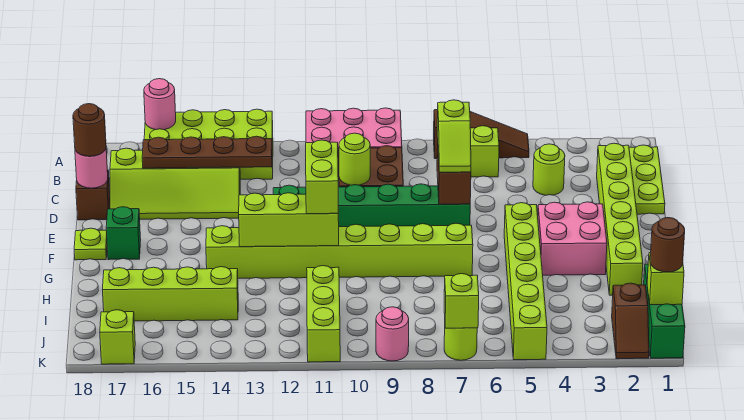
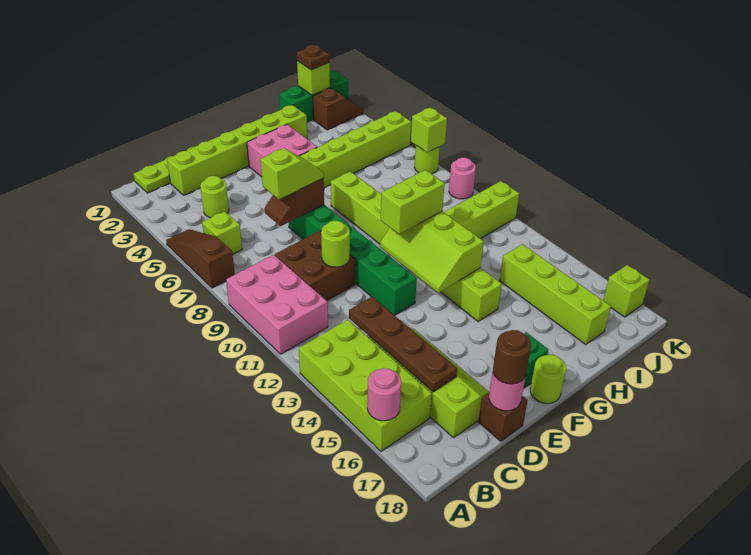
lime plate F18 level 1 -> lime round brick F18 level 1
brown round brick J1 level 3 -> brown plate J1 level 3

